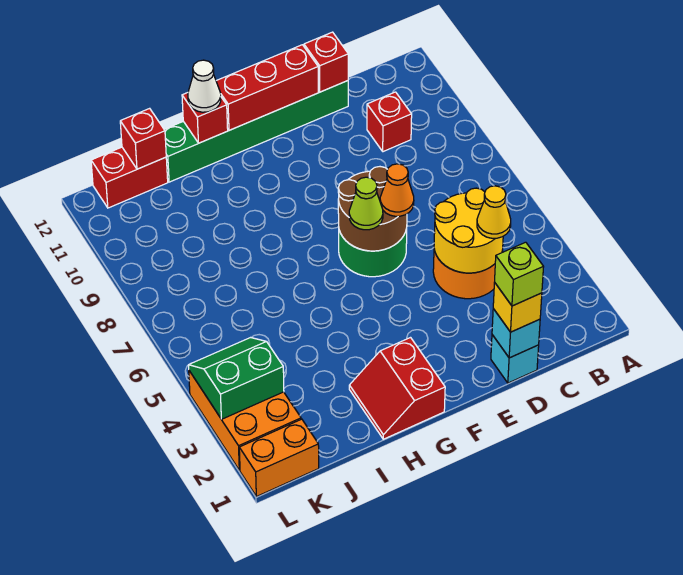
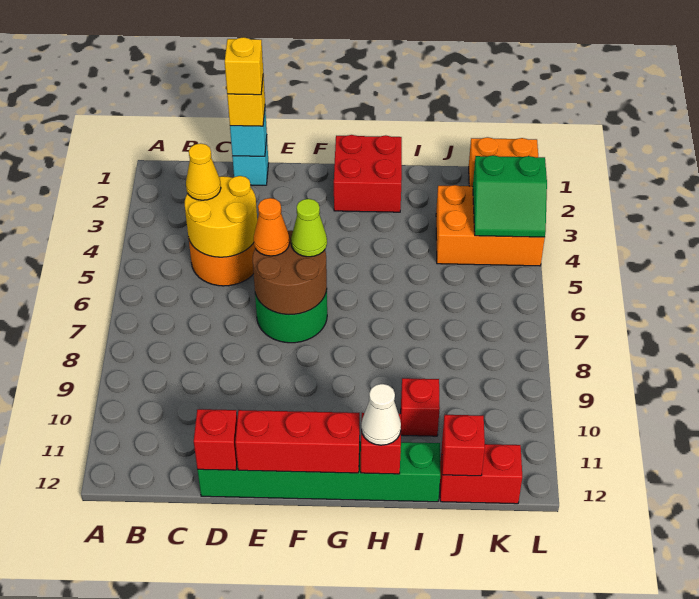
red brick C10 level 1 -> red brick I10 level 1
lime brick D1 level 4 -> yellow brick D1 level 4
red slope G1:H2 level 1 top G -> red brick G1:H2 level 1
orange brick K2:L4 level 1 -> orange brick J3:L4 level 1

